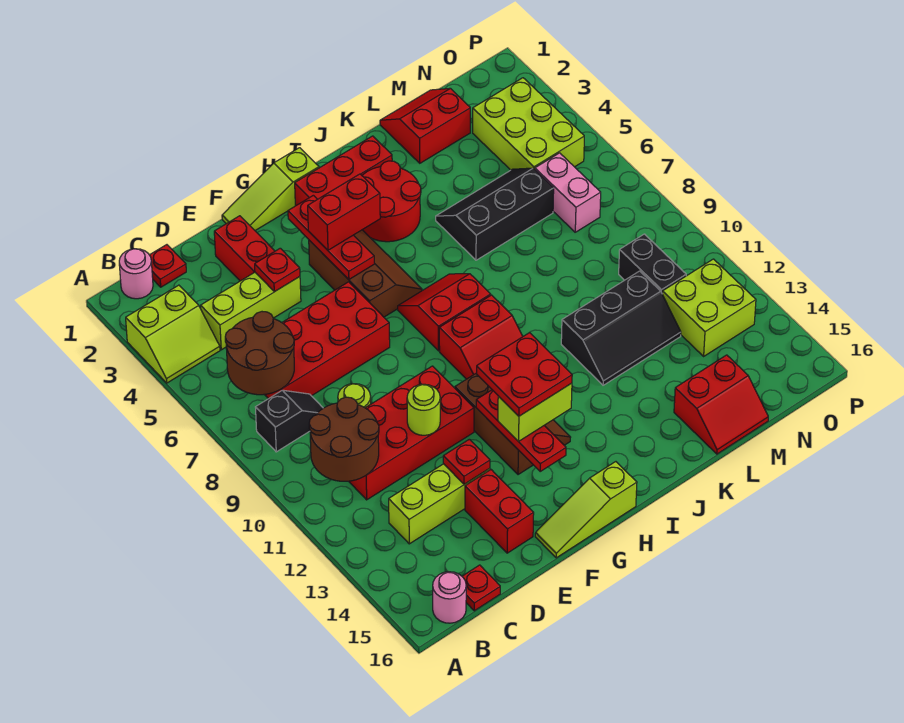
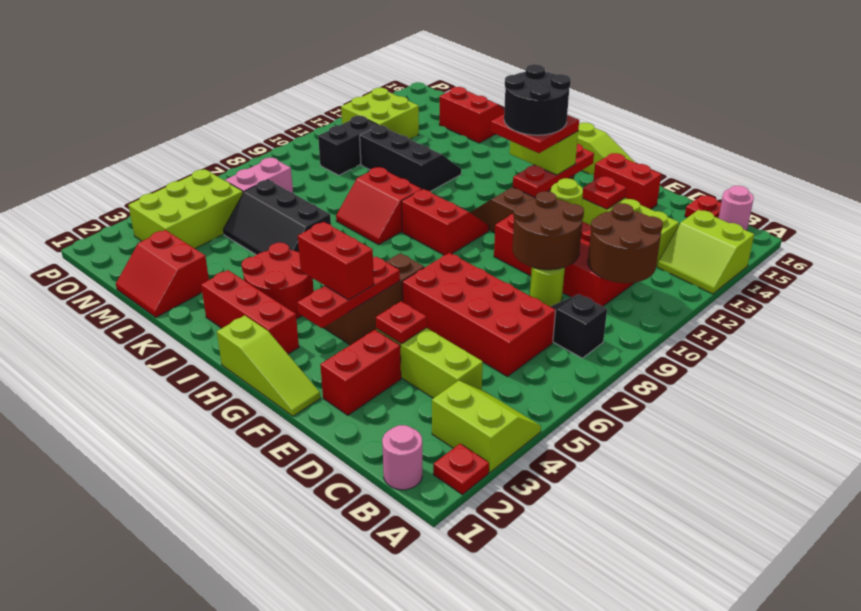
none -> lime slope A13:B14 level 1 top 14
brown round brick B6:C7 level 2 -> brown round brick D9:E10 level 2
red plate C1 level 1 -> red plate A2 level 1
red brick E14:E15 level 1 -> red brick E15:F15 level 1
none -> black round brick G12:H13 level 5
red slope H7:I8 level 1 top 8 -> red slope J8:K9 level 1 top 9

